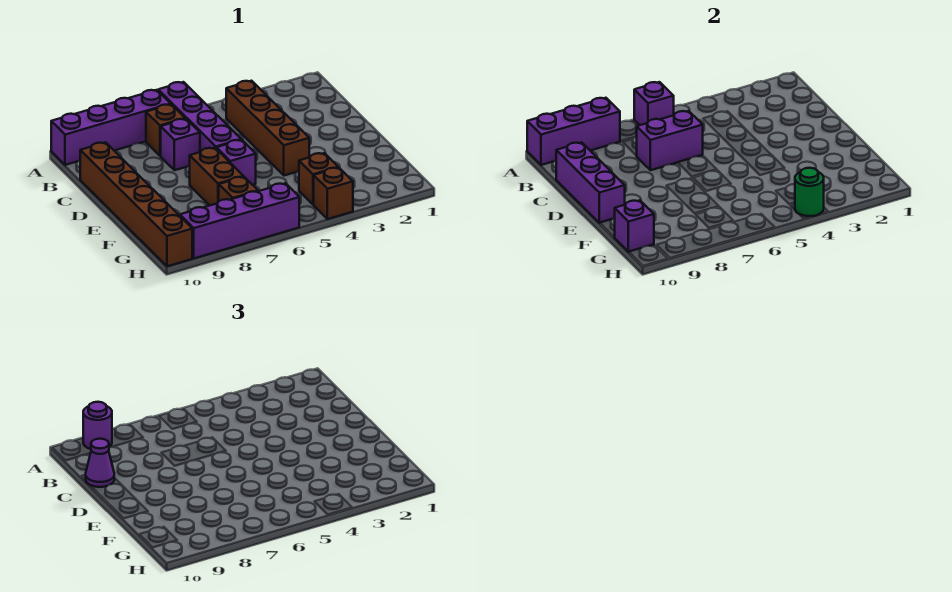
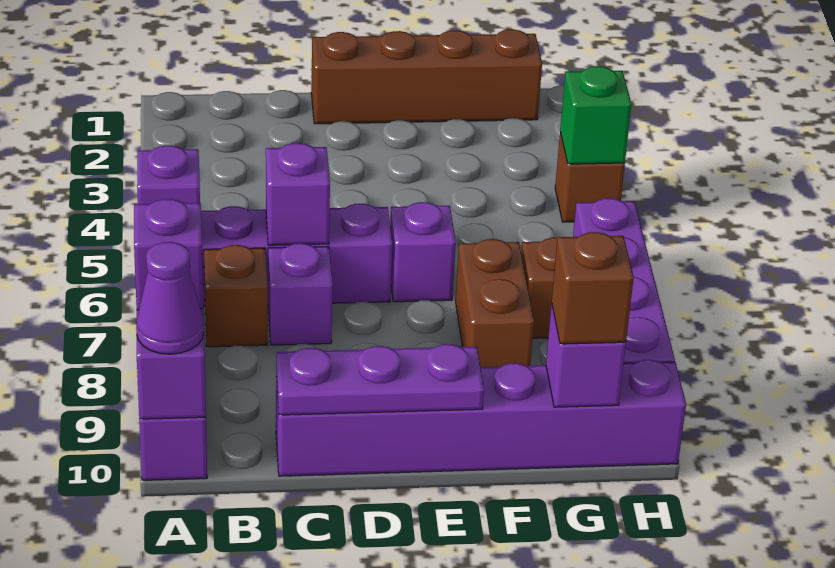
purple round brick A9 level 3 -> purple brick A9 level 3
brown brick B4:E4 level 1 -> brown brick D1:G1 level 1
purple brick C6:C7 level 2 -> purple brick C6 level 2
brown brick C10:H10 level 1 -> purple brick C10:H10 level 1
purple brick C10:E10 level 2 -> purple plate C10:E10 level 2
purple cone C10 level 3 -> purple cone A10 level 3
brown brick E7:F7 level 1 -> brown brick F7:F8 level 1
brown brick G4 level 1 -> brown brick G10 level 3
green round brick H4 level 2 -> green brick H4 level 2

